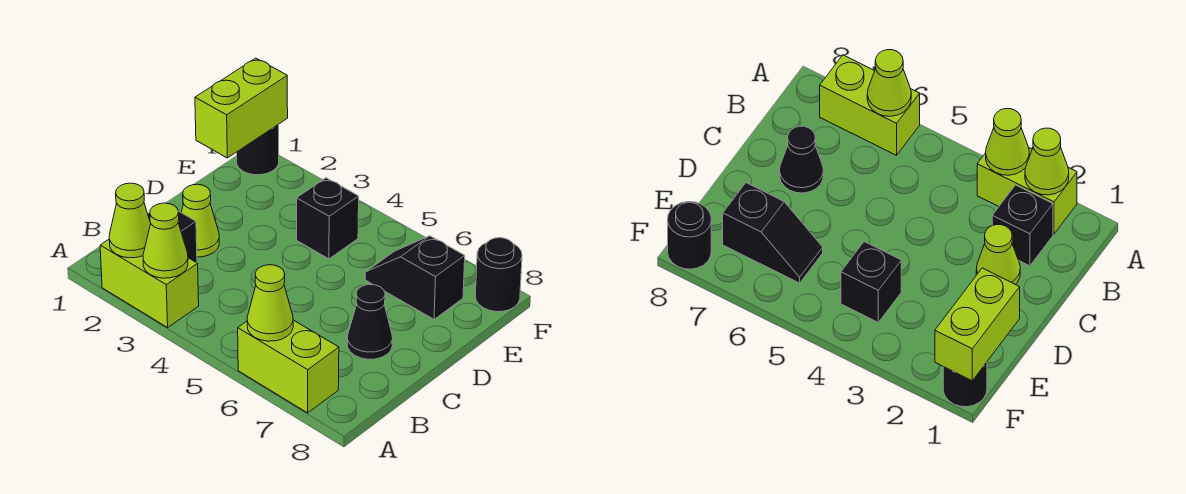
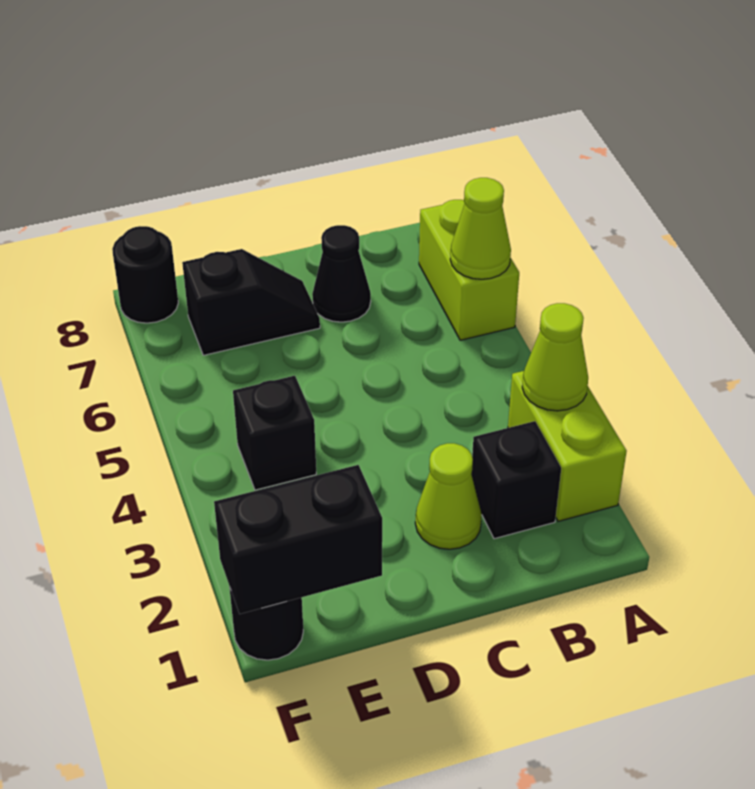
lime cone A2 level 2 -> none
lime brick E1:F1 level 2 -> black brick E1:F1 level 2
black slope E6:E7 level 1 top 7 -> black slope D7:E7 level 1 top E

